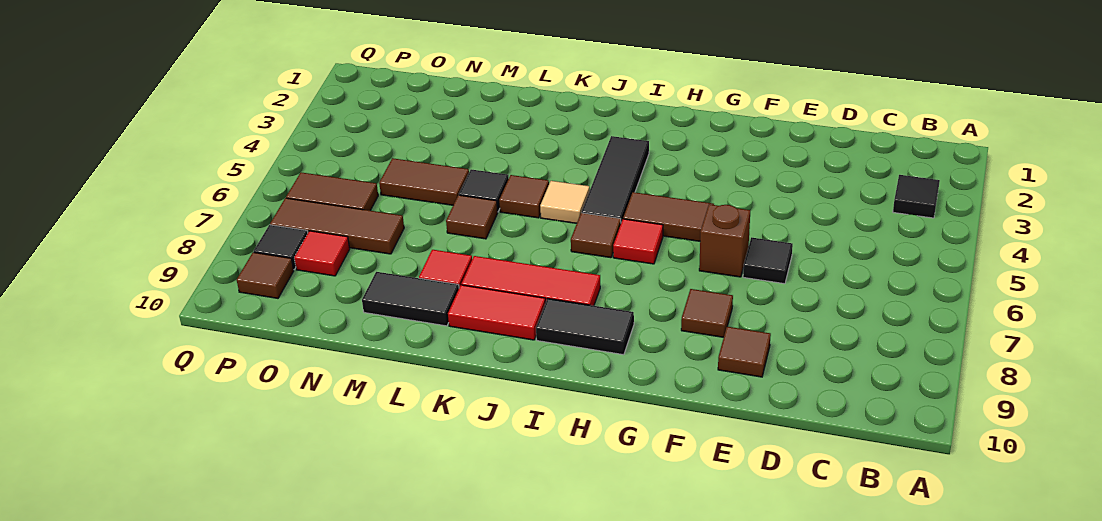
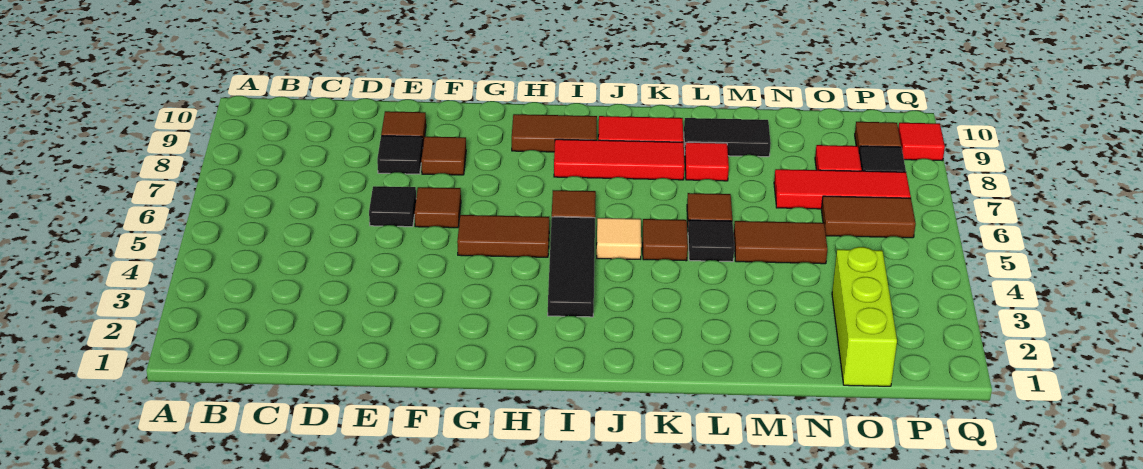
black tile B3 level 1 -> black tile E8 level 1
brown brick F6 level 1 -> brown tile F6 level 1
red tile H6 level 1 -> red tile Q9 level 1
black tile H9:I9 level 1 -> brown tile H9:I9 level 1
brown tile N7:P7 level 1 -> red tile N7:P7 level 1
none -> lime brick O1:O3 level 1

